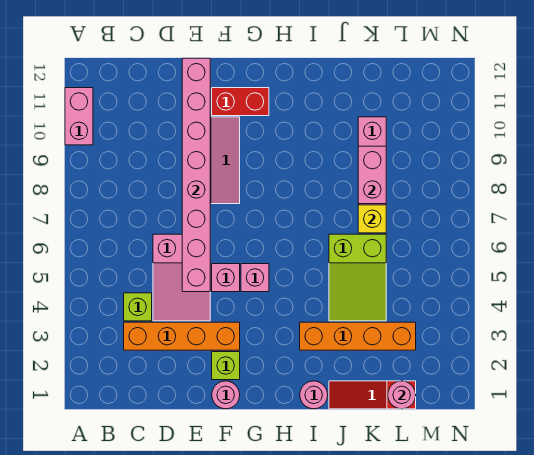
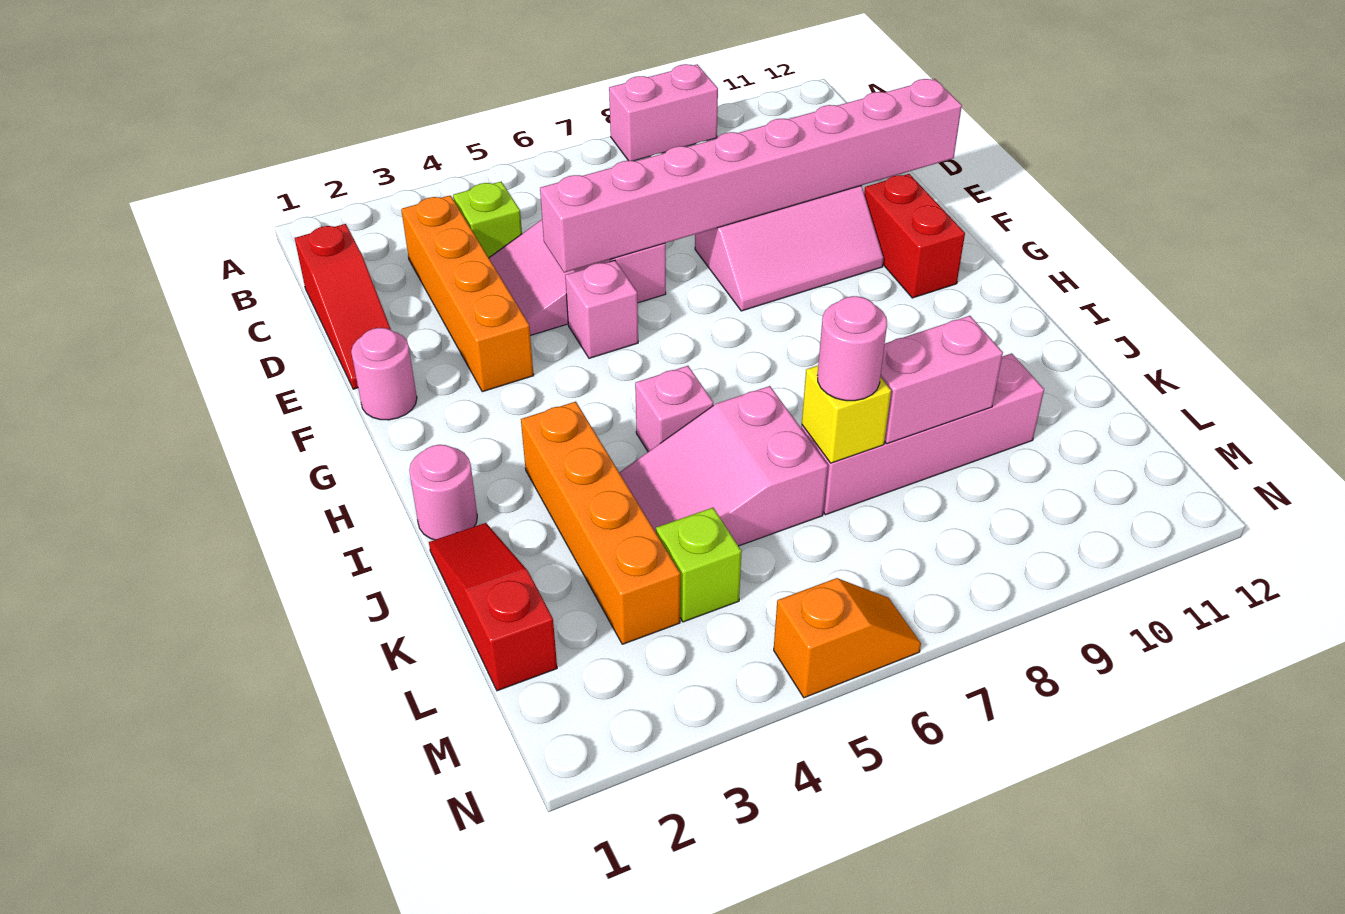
pink brick A10:A11 level 1 -> pink brick A8:A9 level 1
none -> red slope C1:E1 level 1 top C
lime brick F2 level 1 -> lime brick L4 level 1
pink brick G5 level 1 -> pink brick I5 level 1
lime slope J4:K6 level 1 top 6 -> pink slope J4:K6 level 1 top 6
pink round brick L1 level 2 -> pink round brick K7 level 3
none -> orange slope N5:N6 level 1 top 5

